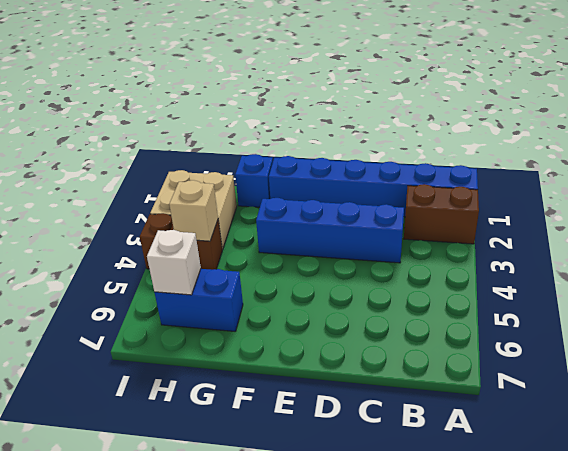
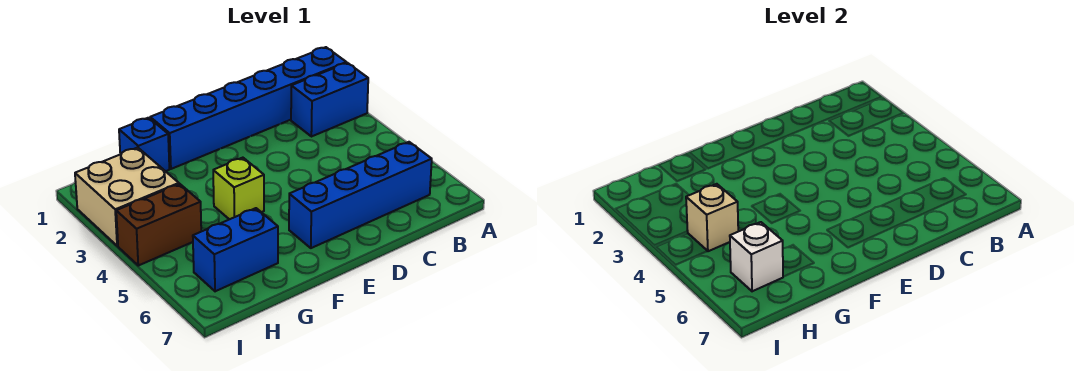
brown brick A2:B2 level 1 -> blue brick A2:B2 level 1
blue brick C3:F3 level 1 -> blue brick B6:E6 level 1
none -> lime brick F4 level 1

